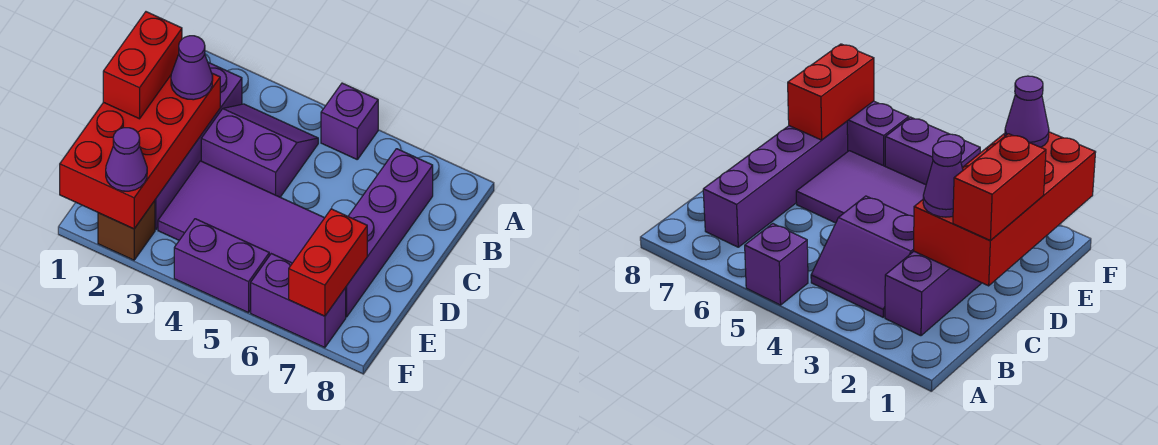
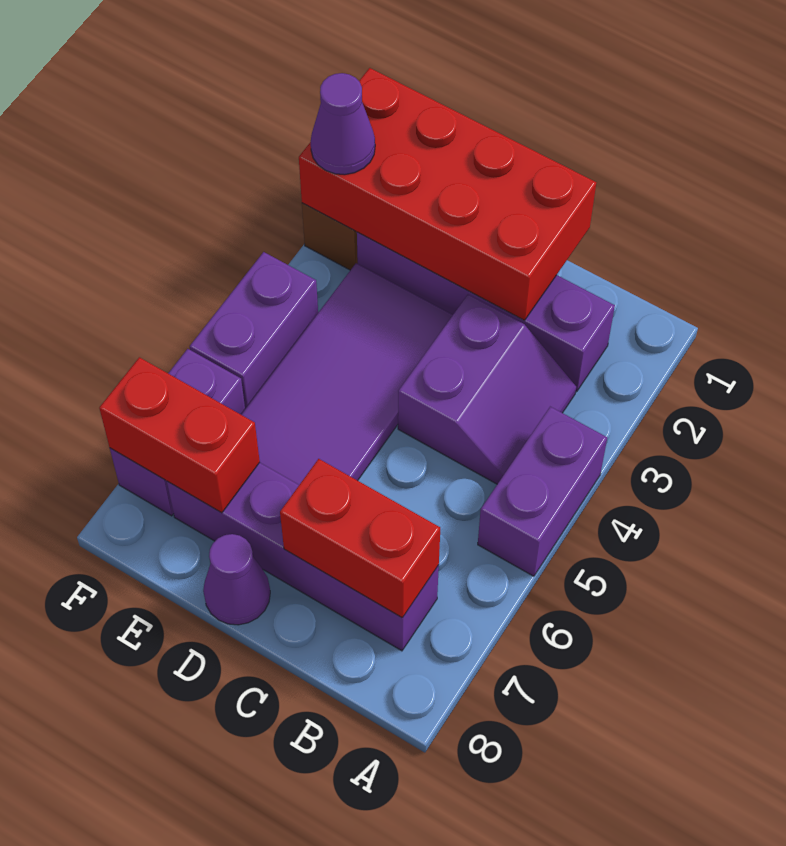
purple brick A5 level 1 -> purple brick A4:A5 level 1
red brick C1:D1 level 3 -> red brick B7:C7 level 2
purple cone C2 level 3 -> purple cone D8 level 1

